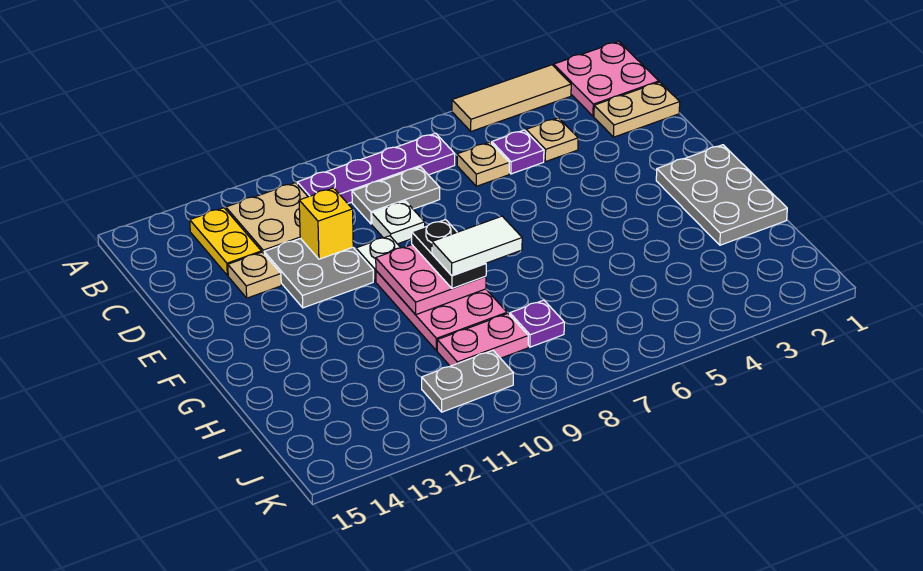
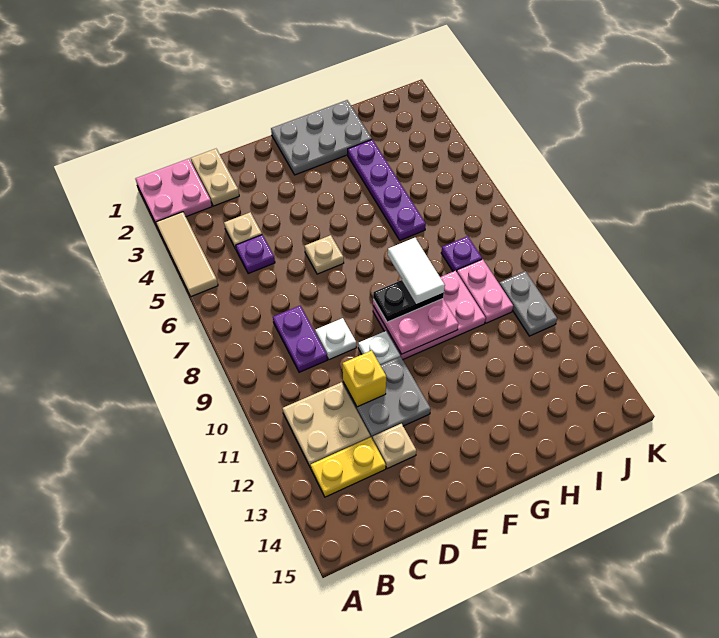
purple plate B7:B10 level 1 -> purple plate H3:H6 level 1
tan plate C6 level 1 -> tan plate E6 level 1
grey plate C8:C9 level 1 -> purple plate C8:C9 level 1

